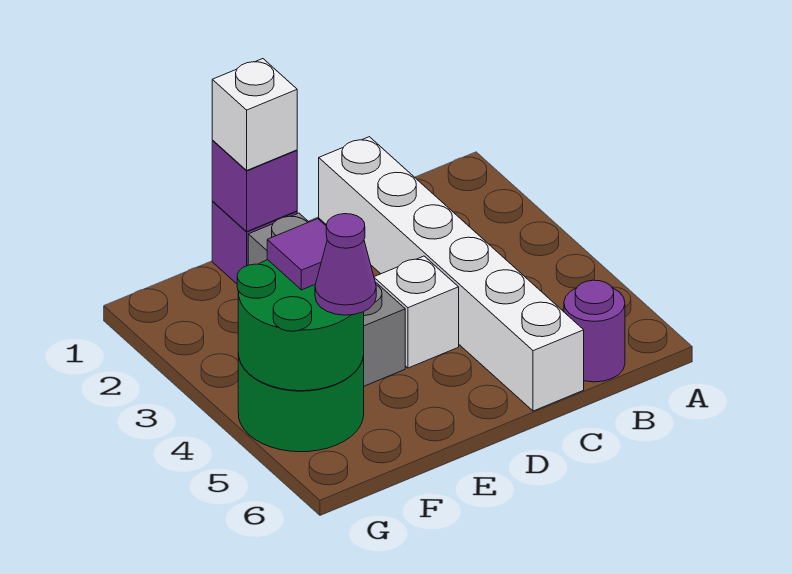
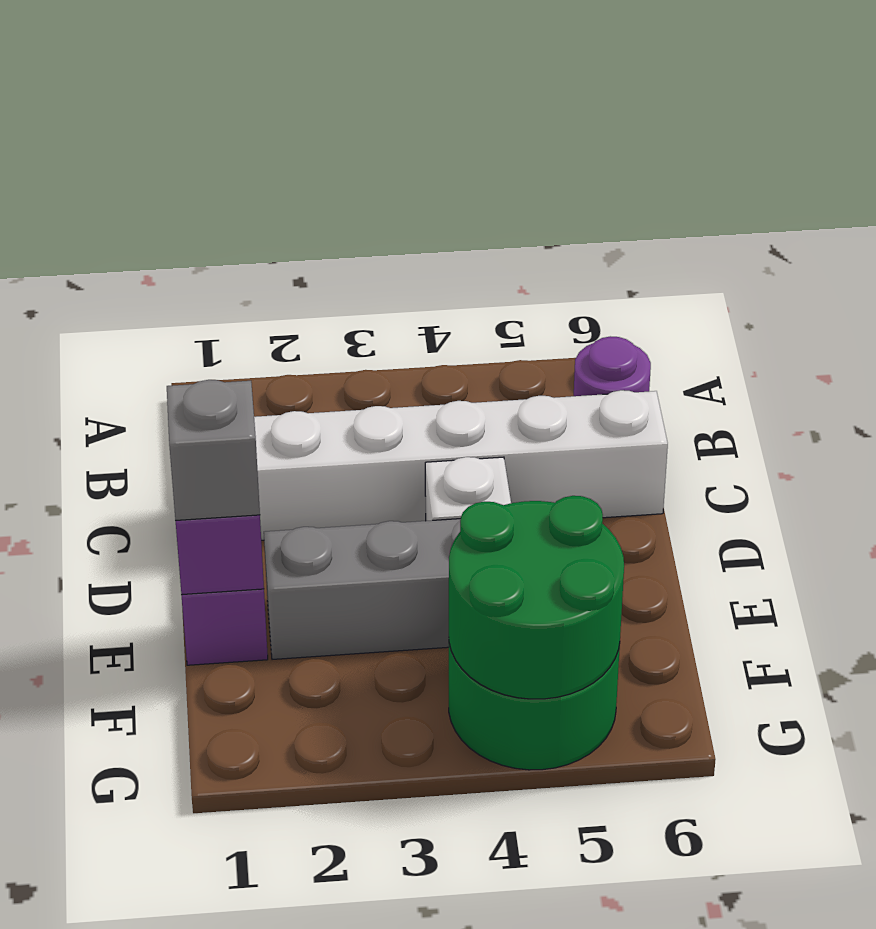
white brick E1 level 3 -> grey brick E1 level 3
purple tile F4 level 3 -> none
purple cone F5 level 3 -> none

